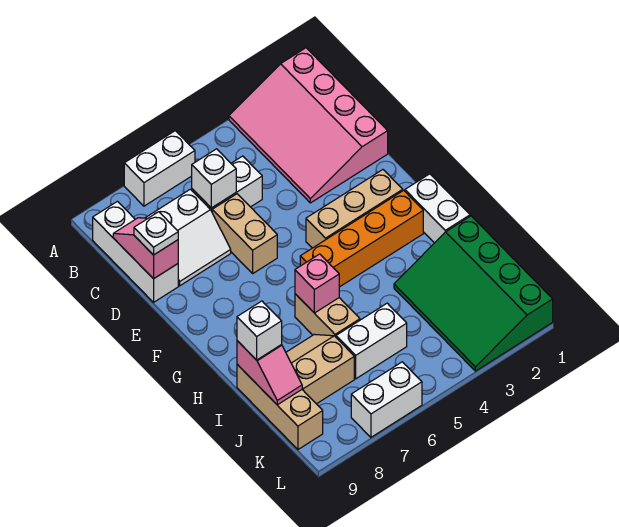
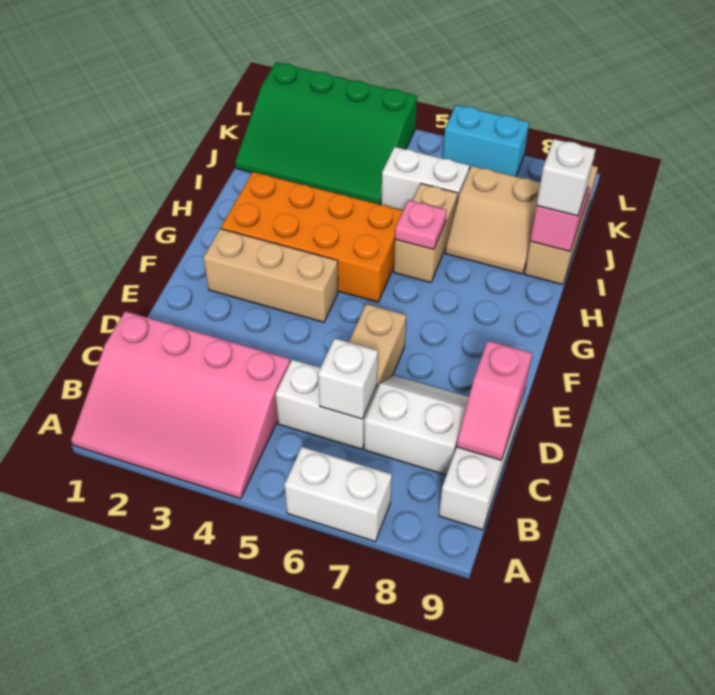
pink slope A1:D3 level 1 top 1 -> pink slope A1:C4 level 1 top C
white plate D9 level 3 -> none
white brick G1:H1 level 1 -> none
orange brick G2:G5 level 1 -> orange brick G2:H5 level 1
pink brick H6 level 2 -> pink plate H6 level 2
green slope I1:L3 level 1 top 1 -> green slope J1:L4 level 1 top L
white brick L6:L7 level 1 -> cyan brick L6:L7 level 1

